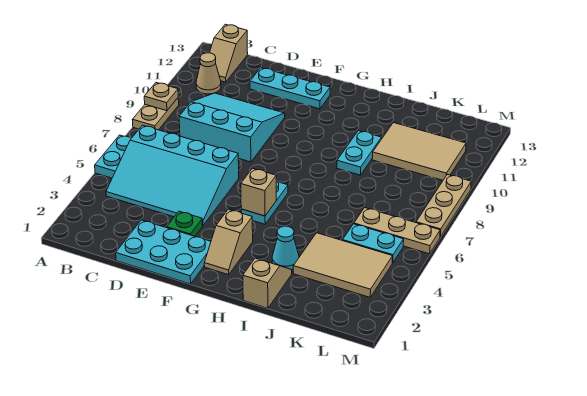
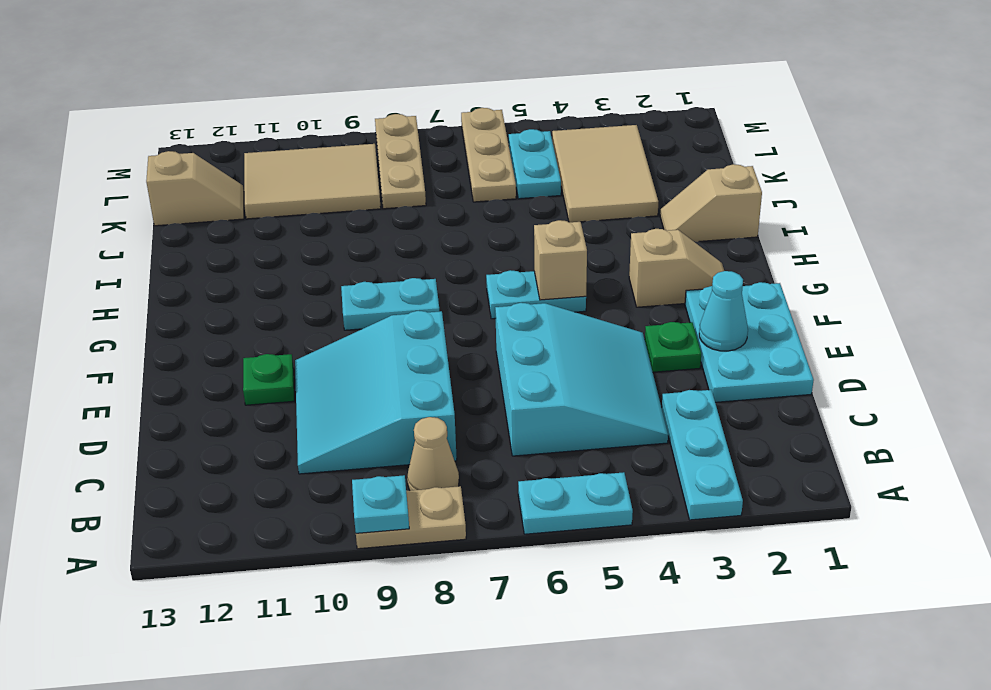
tan plate A9 level 2 -> cyan plate A9 level 2
cyan slope B4:E6 level 1 top 6 -> cyan slope C4:E6 level 1 top 6
tan cone B11 level 1 -> tan cone B8 level 1
tan slope B12:B13 level 1 top 13 -> tan slope K12:K13 level 1 top 13
cyan plate D12:F12 level 1 -> cyan plate A3:C3 level 1
none -> green plate E11 level 1
cyan cone I3 level 1 -> cyan cone E2 level 2
cyan plate I9:I10 level 1 -> cyan plate G8:G9 level 1
tan tile J10:L11 level 1 -> tan tile K9:L11 level 1
tan plate M7:M9 level 1 -> tan plate K8:M8 level 1

